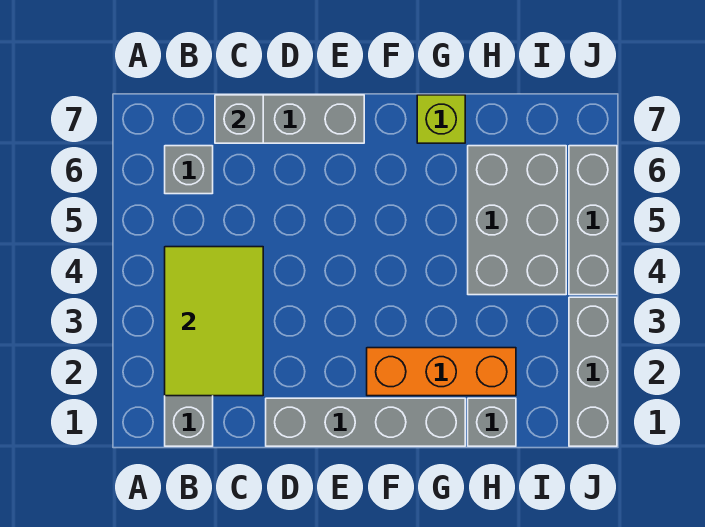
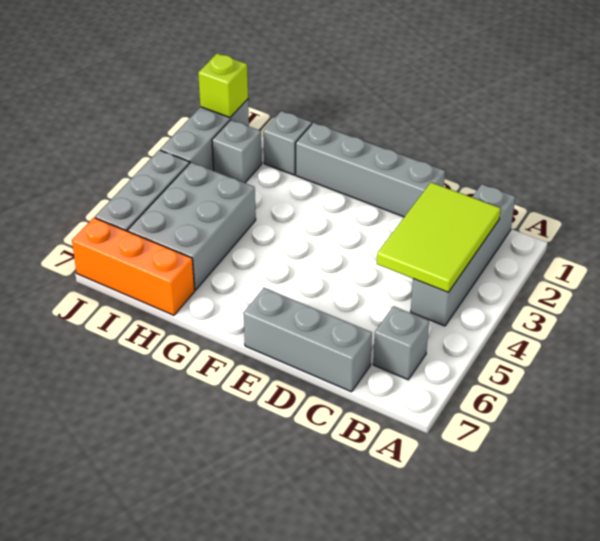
grey brick C7 level 2 -> grey brick I2 level 1
orange brick F2:H2 level 1 -> orange brick H7:J7 level 1
lime brick G7 level 1 -> lime brick J1 level 2

